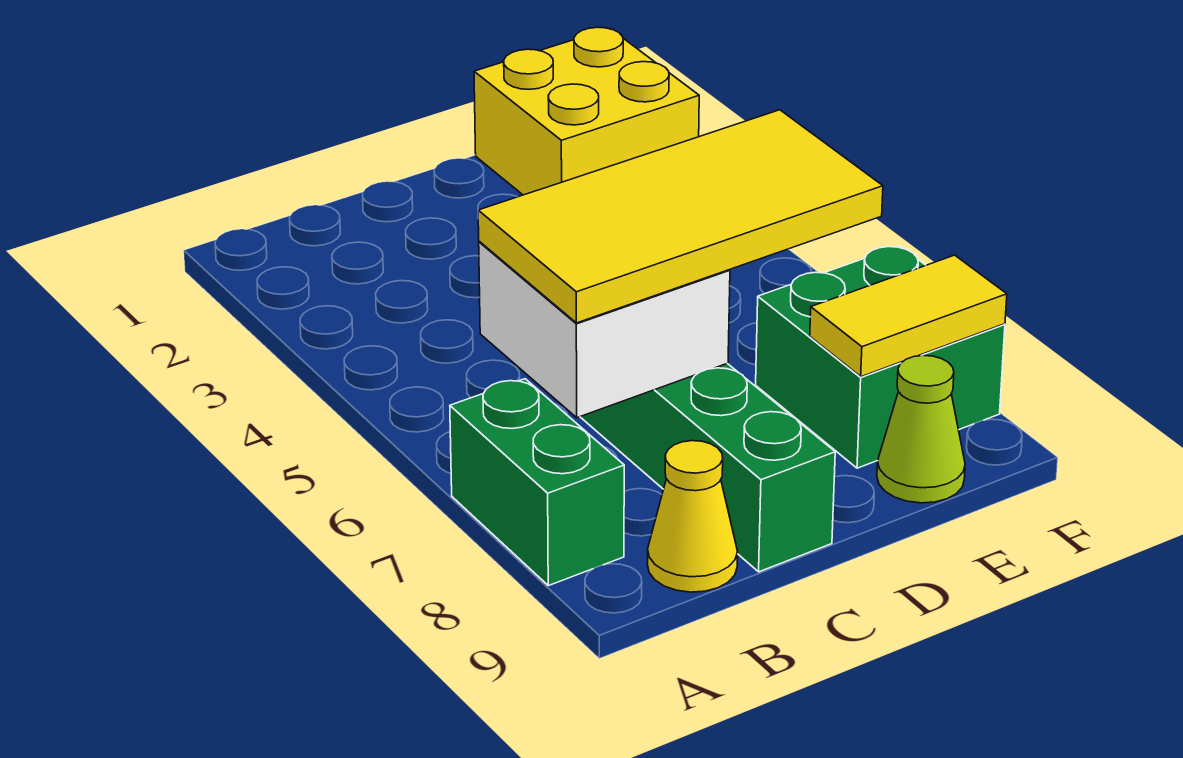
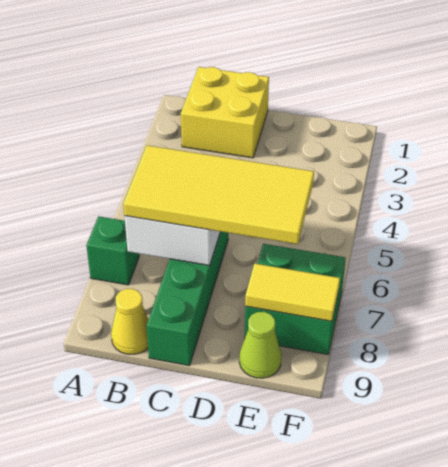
green brick A7:A8 level 1 -> green brick A7 level 1
yellow brick E1:F2 level 1 -> yellow brick B1:C2 level 1

